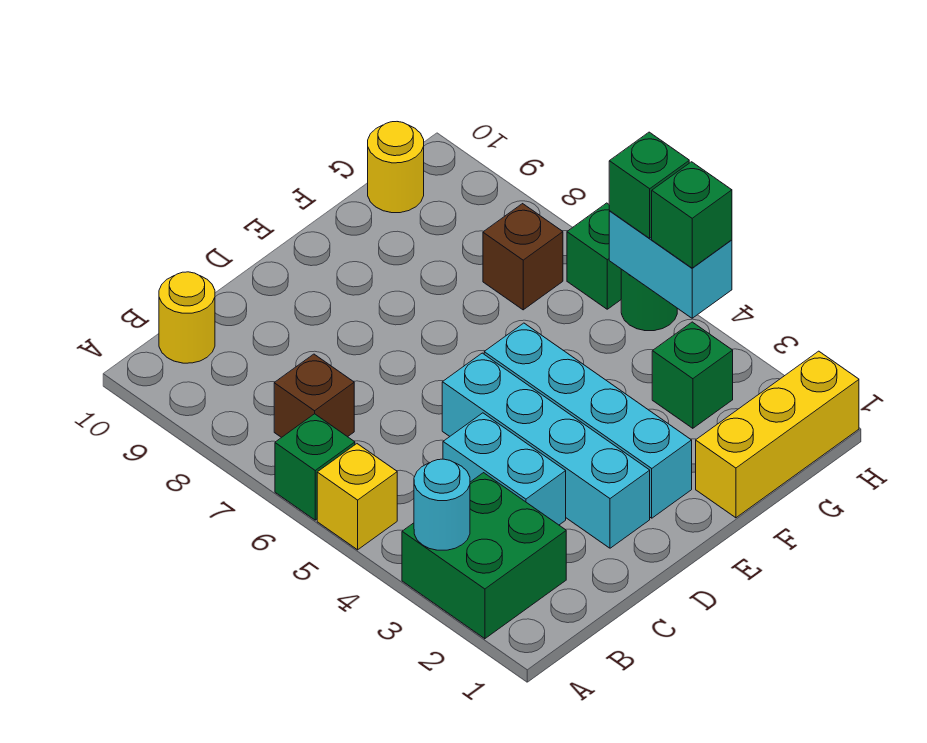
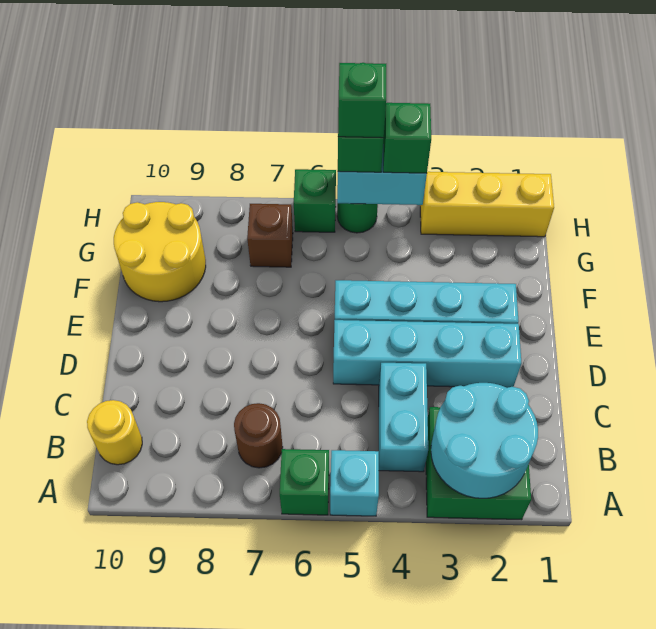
cyan round brick A3 level 2 -> cyan round brick A2:B3 level 2
yellow brick A5 level 1 -> cyan brick A5 level 1
brown brick B7 level 1 -> brown round brick B7 level 1
cyan brick C3:C4 level 1 -> cyan brick B4:C4 level 1
yellow brick F1:H1 level 1 -> yellow brick H1:H3 level 1
green brick G3 level 1 -> green brick H5 level 4
yellow round brick G10 level 1 -> yellow round brick F9:G10 level 1

